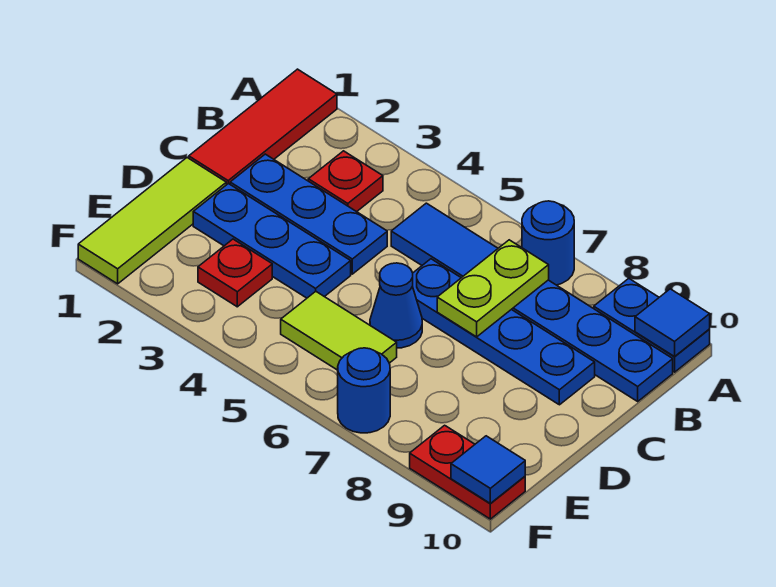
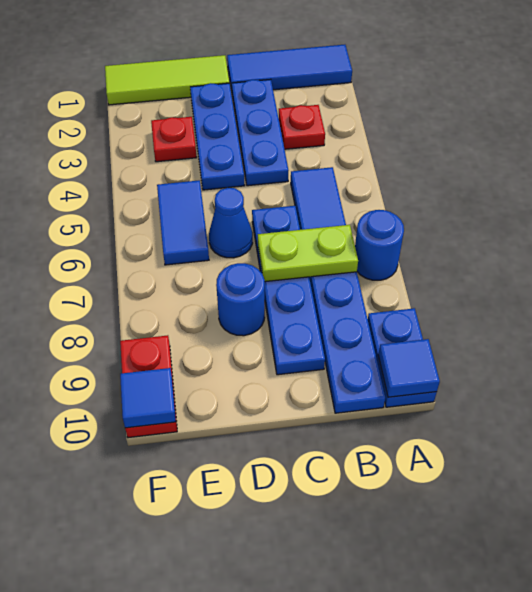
red tile A1:C1 level 1 -> blue tile A1:C1 level 1
lime tile E5:E6 level 1 -> blue tile E5:E6 level 1
blue round brick F7 level 1 -> blue round brick D8 level 1

